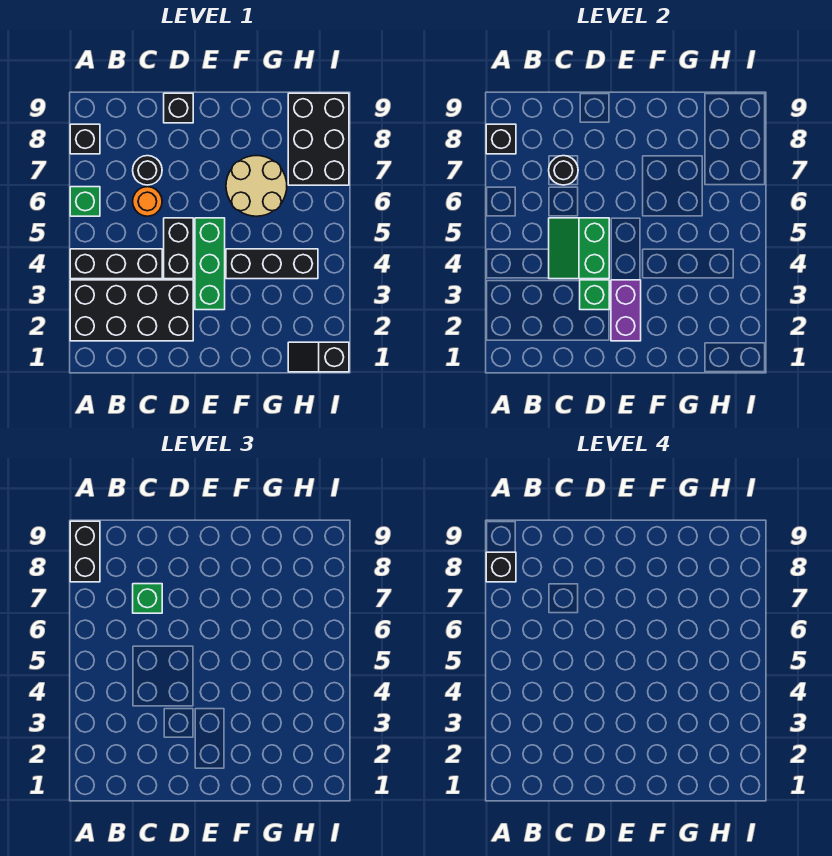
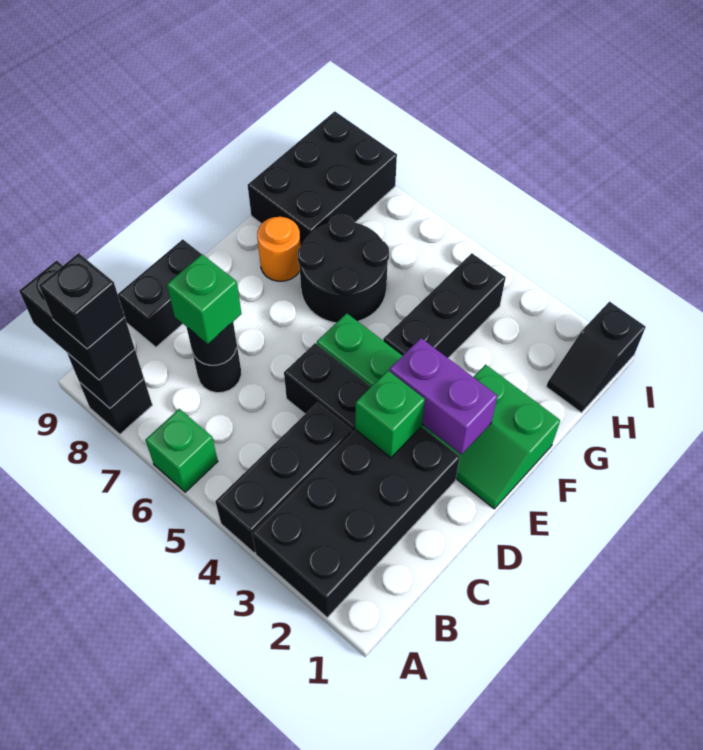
green slope C4:D5 level 2 top D -> green slope E1:F2 level 1 top F
orange round brick C6 level 1 -> orange round brick F8 level 1
black brick D9 level 1 -> black brick C9:D9 level 1
tan round brick F6:G7 level 1 -> black round brick F6:G7 level 1
black brick H7:I9 level 1 -> black brick G8:I9 level 1

